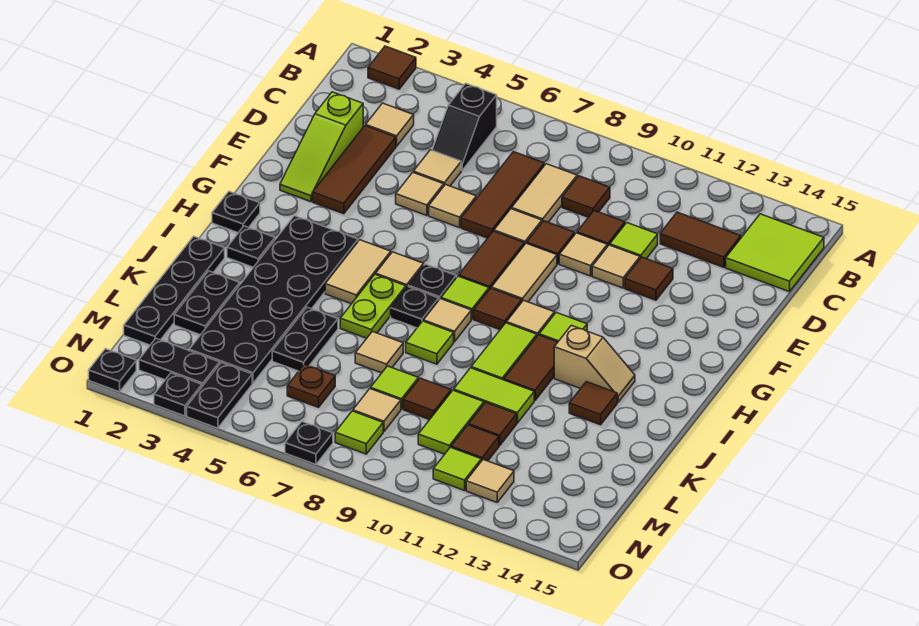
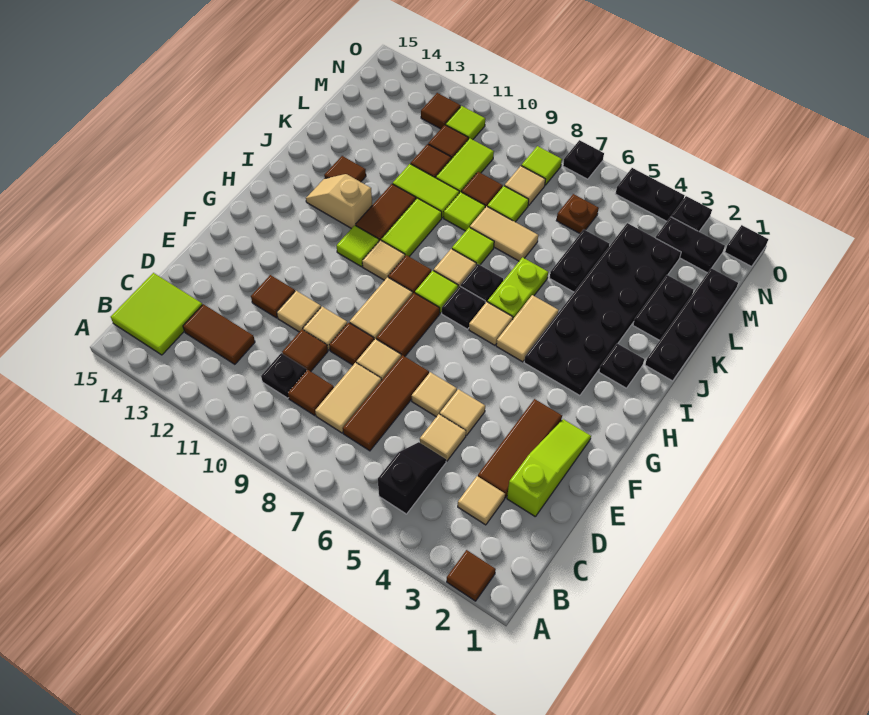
lime tile D11 level 1 -> lime tile K9 level 1
black plate H1 level 1 -> black plate C10 level 1
tan tile K7 level 1 -> tan tile K7:K8 level 1
black plate N4:O4 level 1 -> black plate O4:O5 level 1
tan tile N12 level 1 -> brown tile N12 level 1

